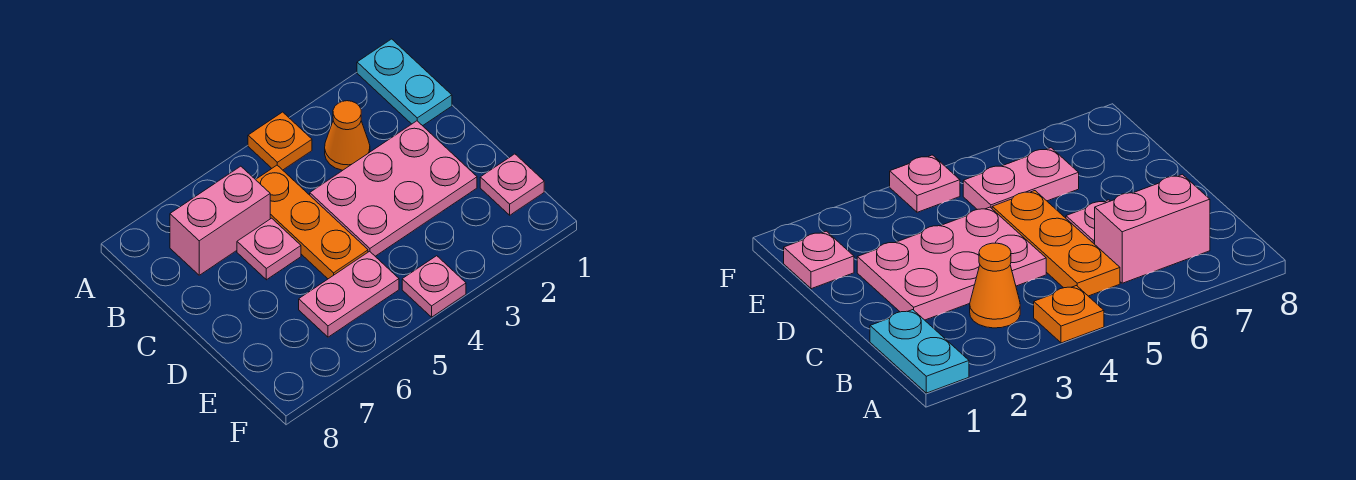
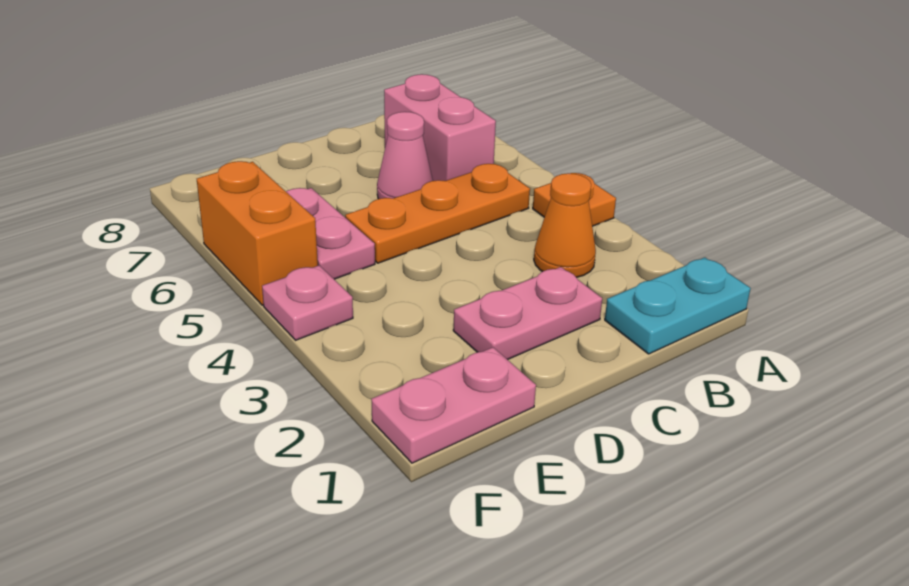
pink plate C2:D4 level 1 -> pink plate C2:D2 level 1
pink plate C6 level 1 -> pink cone C6 level 1
pink plate E1 level 1 -> pink plate E1:F1 level 1
none -> orange brick F5:F6 level 1

